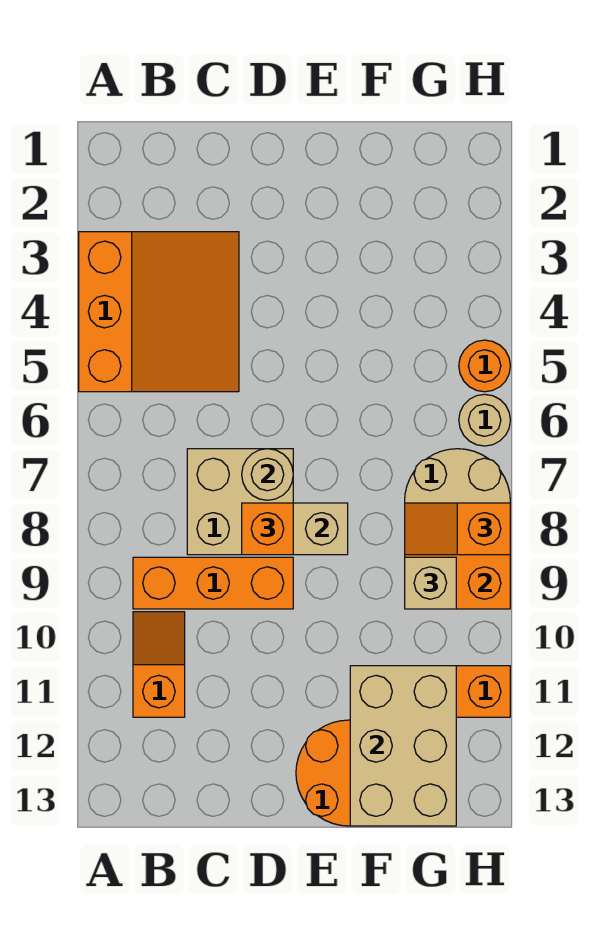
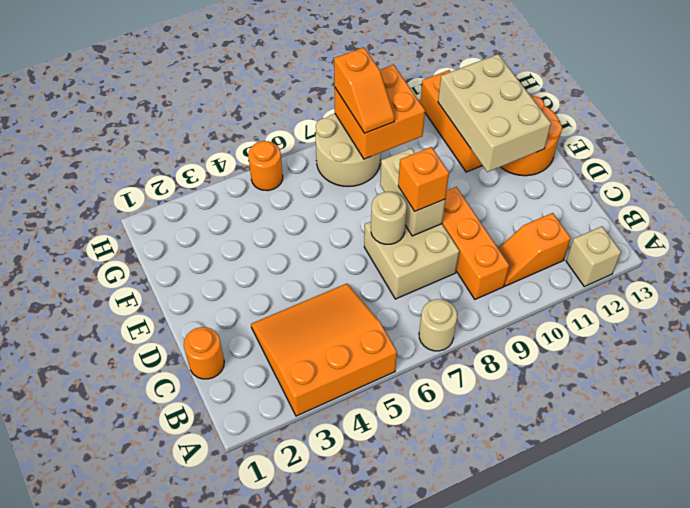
none -> orange round brick C1 level 1
tan brick F11:G13 level 2 -> tan brick E11:G12 level 2
tan brick G9 level 3 -> tan brick A12 level 1
tan round brick H6 level 1 -> tan round brick A7 level 1

